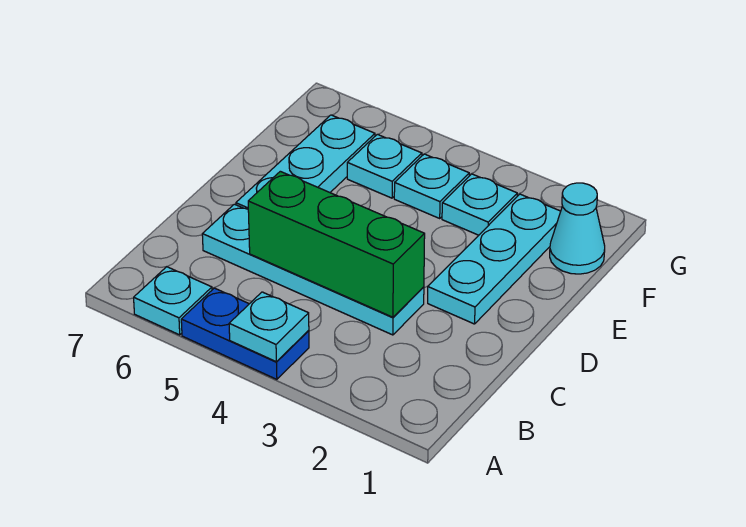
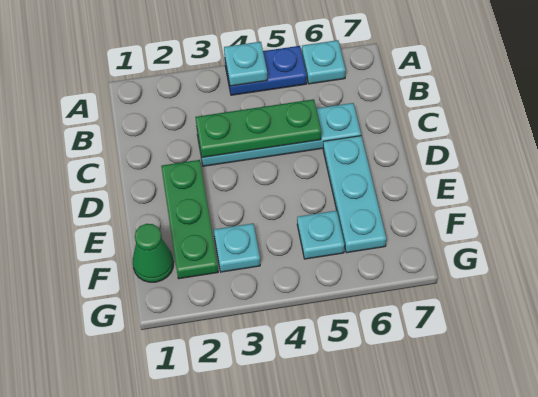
green brick C3:C5 level 2 -> green plate C3:C5 level 2
cyan plate D2:F2 level 1 -> green plate D2:F2 level 1
cyan cone F1 level 1 -> green cone F1 level 1
cyan plate F4 level 1 -> none

